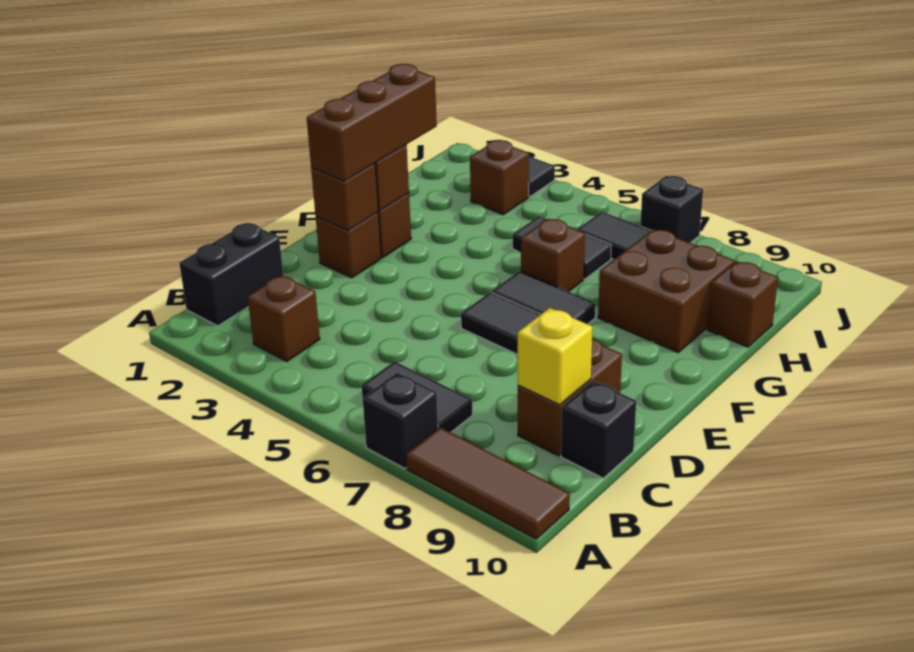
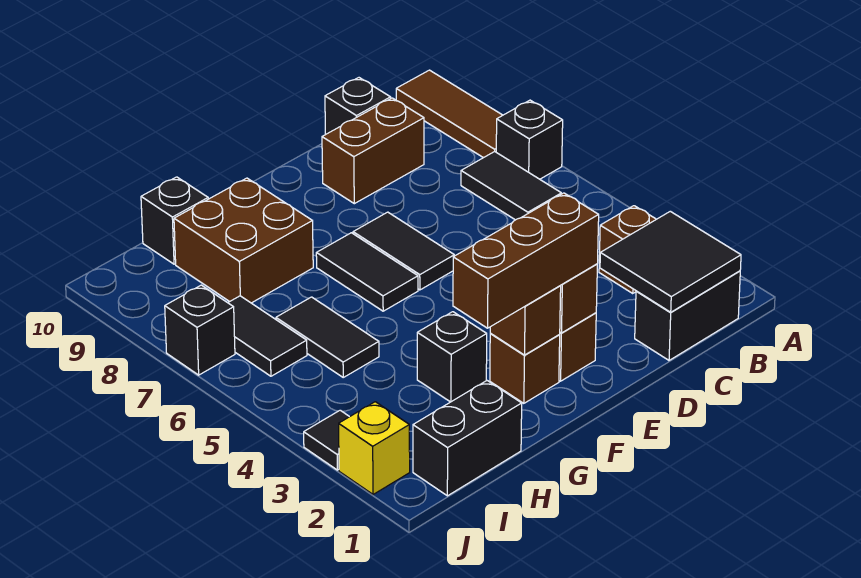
none -> black tile B1:C2 level 2
yellow brick C9 level 2 -> yellow brick J2 level 1
none -> black brick G3 level 1
brown brick G6 level 1 -> none
none -> black brick H1:I1 level 1
brown brick H10 level 1 -> black brick H10 level 1
brown brick I3 level 1 -> none

